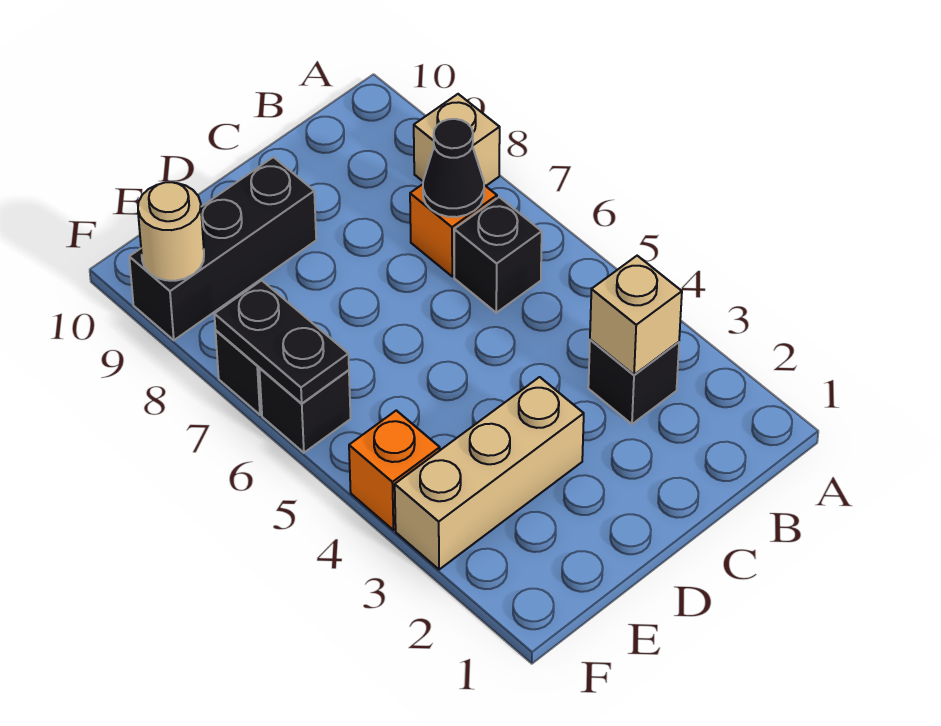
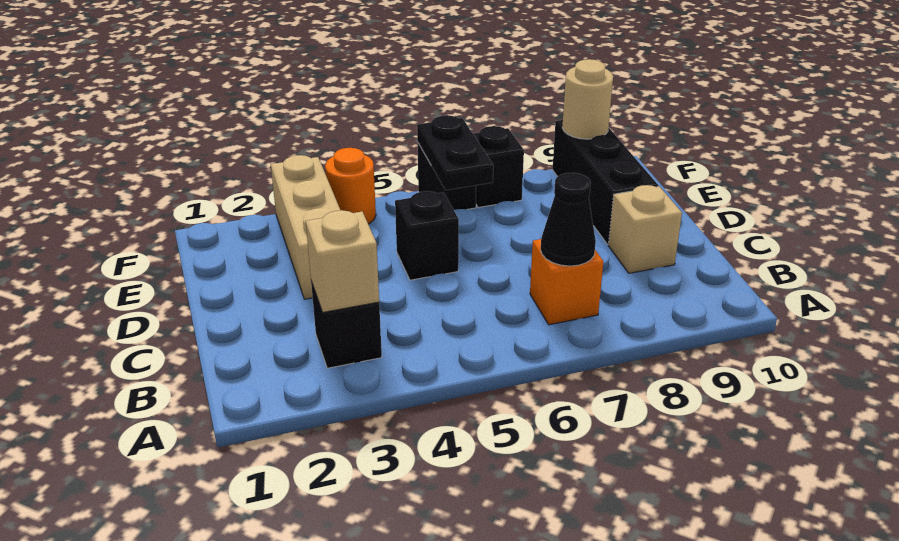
tan brick A8 level 1 -> tan brick C9 level 1
black brick B6 level 1 -> black brick D5 level 1
orange brick F4 level 1 -> orange round brick F4 level 1
black plate F6:F7 level 2 -> black plate E6:F6 level 2

